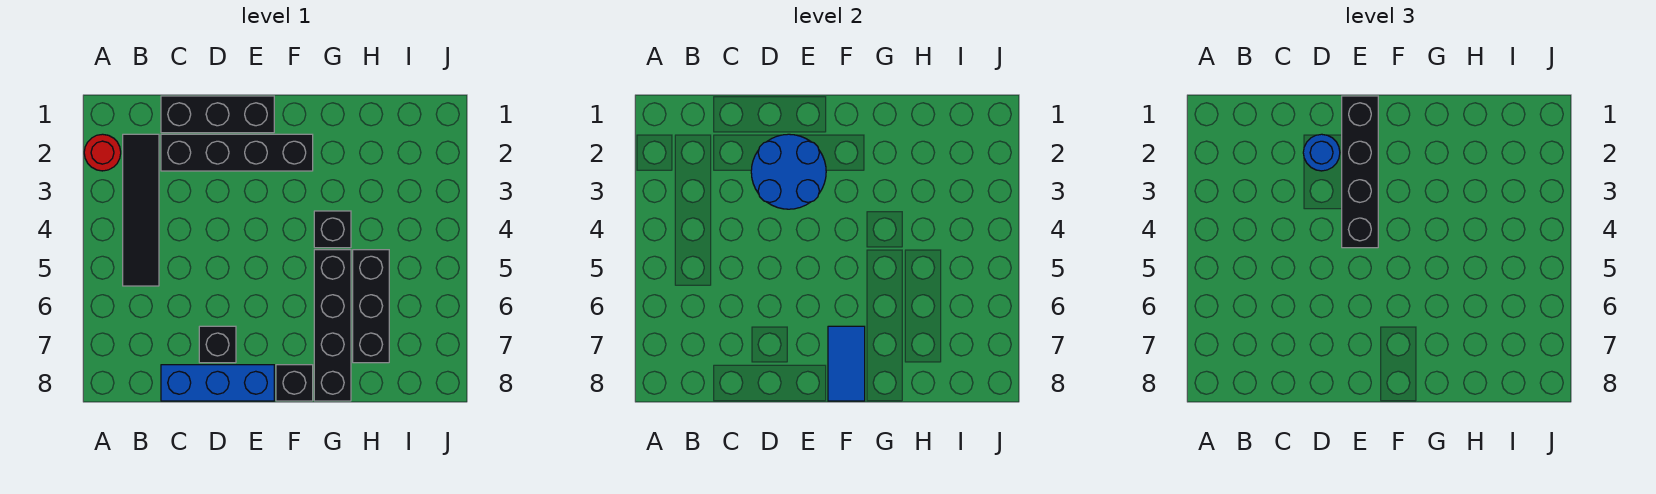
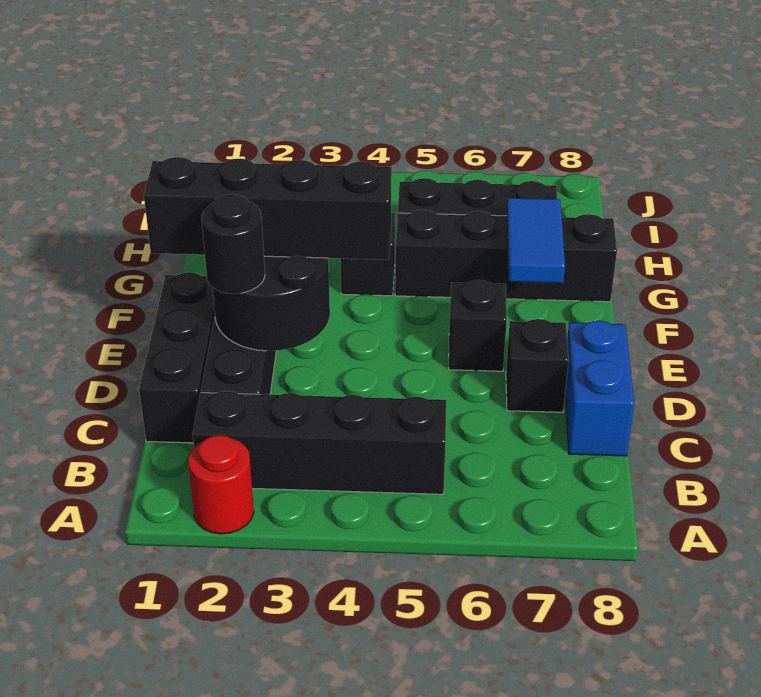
black tile B2:B5 level 1 -> black brick B2:B5 level 1
blue brick C8:E8 level 1 -> blue brick C8:D8 level 1
blue round brick D2:E3 level 2 -> black round brick D2:E3 level 2
blue round brick D2 level 3 -> black round brick D2 level 3
blue tile F7:F8 level 2 -> blue tile F7:G7 level 2
black brick F8 level 1 -> black brick E6 level 1

